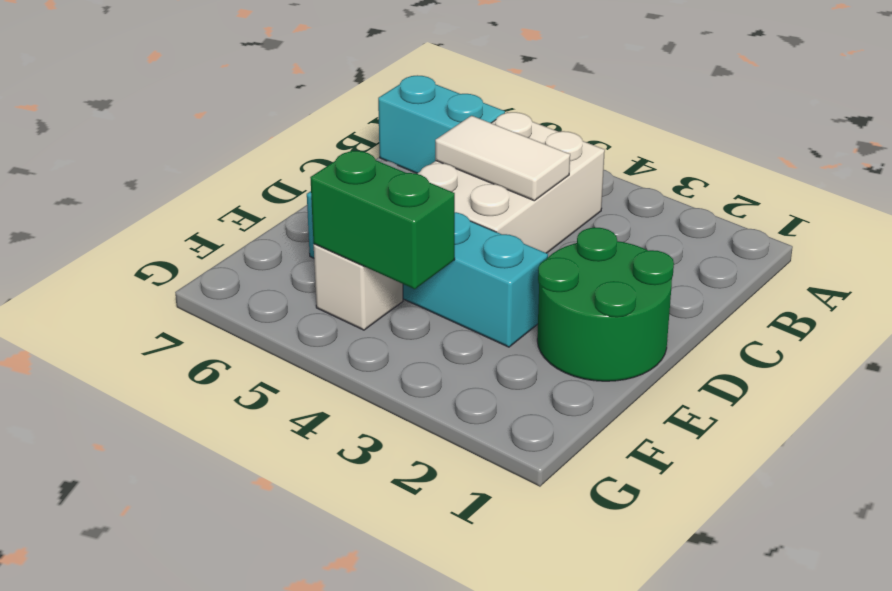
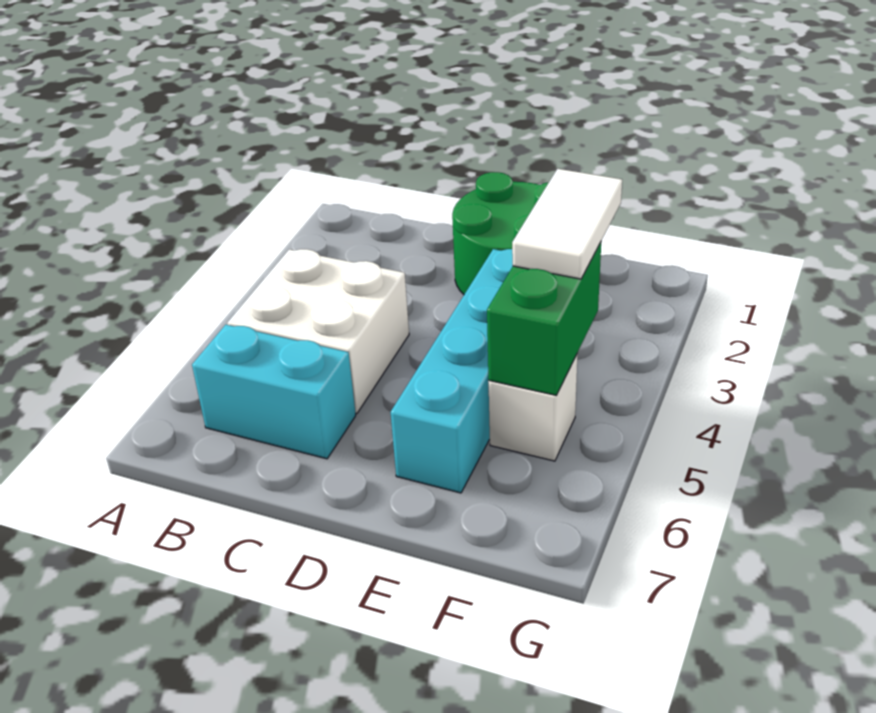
white brick B4:D5 level 1 -> white brick B4:C5 level 1
cyan brick B6:B7 level 1 -> cyan brick B6:C6 level 1
white tile C4:C5 level 2 -> white tile F3:F4 level 3

